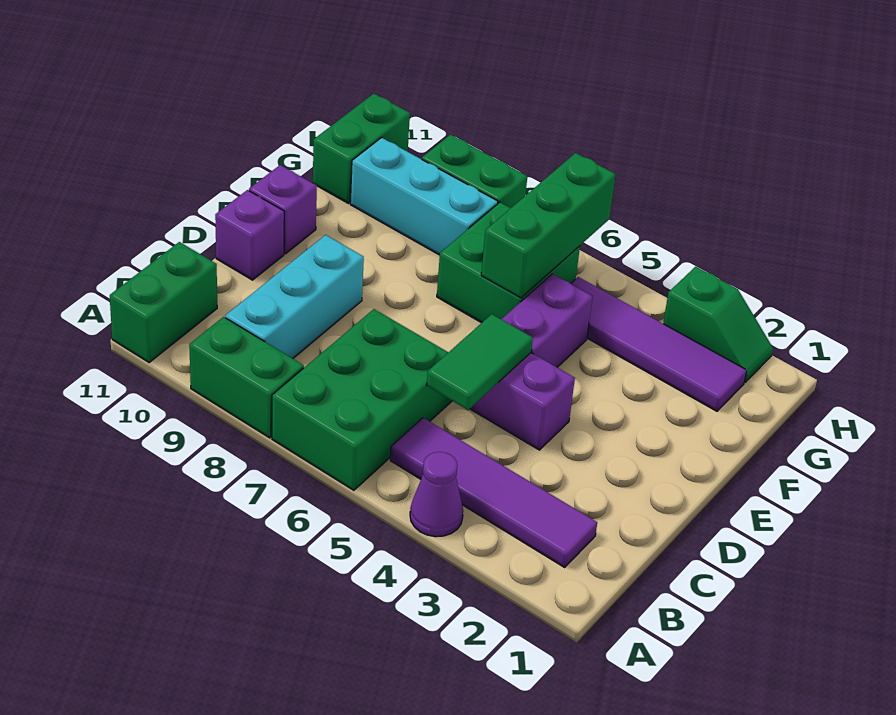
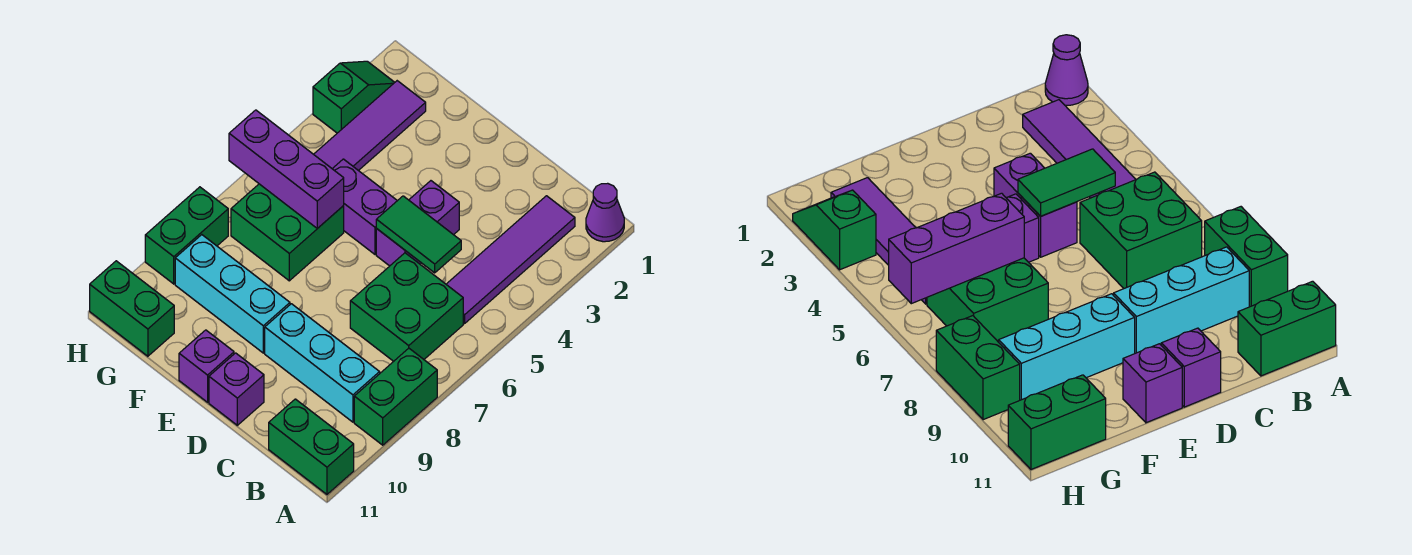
purple cone A4 level 1 -> purple cone A1 level 1
green brick A6:C7 level 1 -> green brick B6:C7 level 1
green brick F6:H6 level 2 -> purple brick F6:H6 level 2
cyan brick G8:G10 level 1 -> cyan brick E9:G9 level 1

